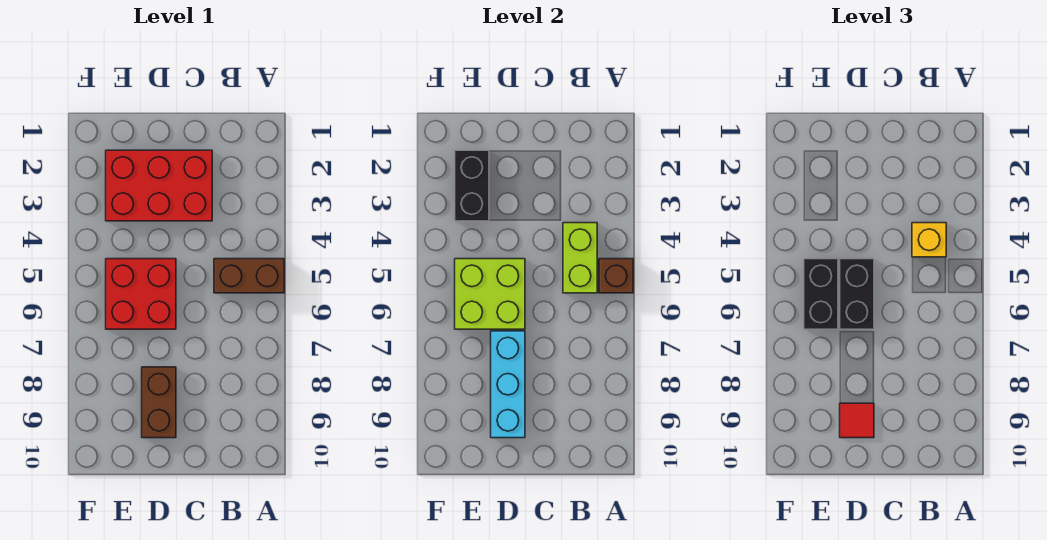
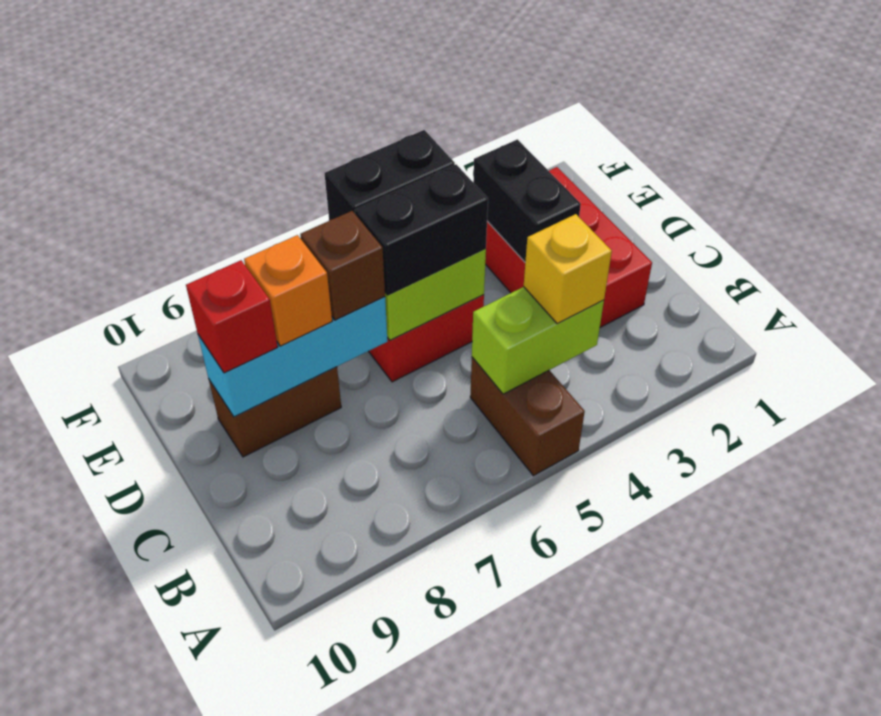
brown brick A5 level 2 -> brown brick D7 level 3
none -> orange brick D8 level 3
red tile D9 level 3 -> red brick D9 level 3
black brick E2:E3 level 2 -> black brick D3:E3 level 2

